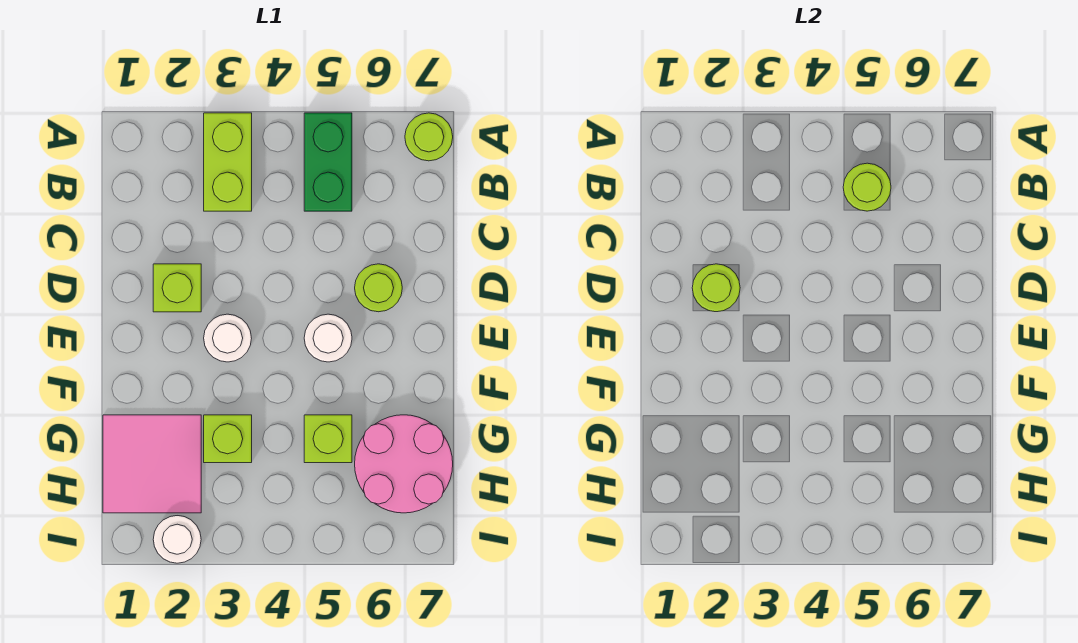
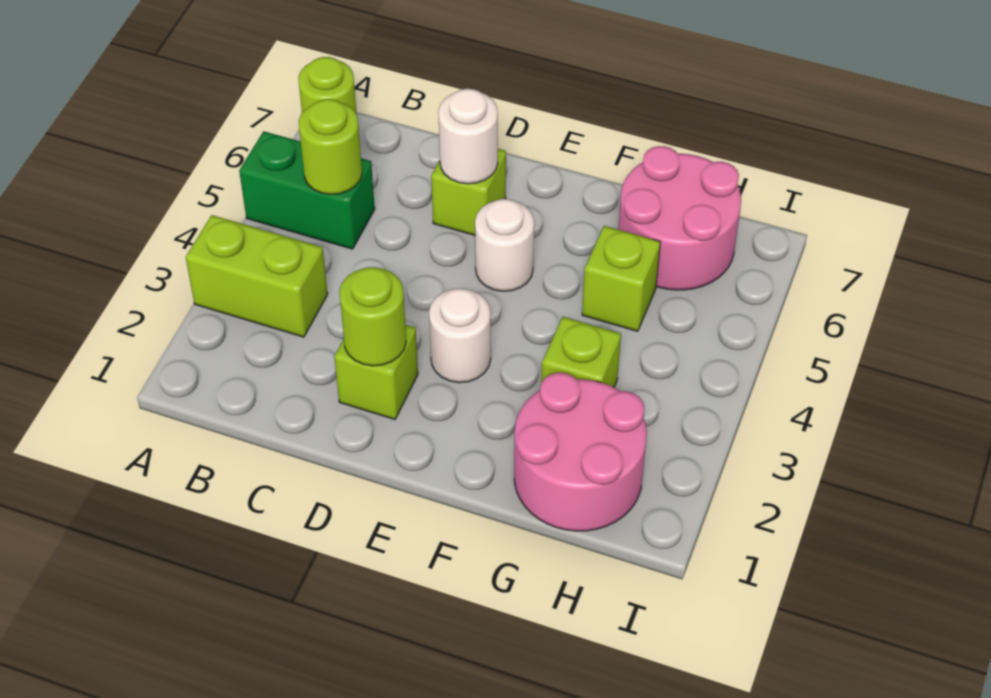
lime round brick D6 level 1 -> lime brick D6 level 1
pink tile G1:H2 level 1 -> pink round brick G1:H2 level 1
white round brick I2 level 1 -> white round brick D6 level 2

